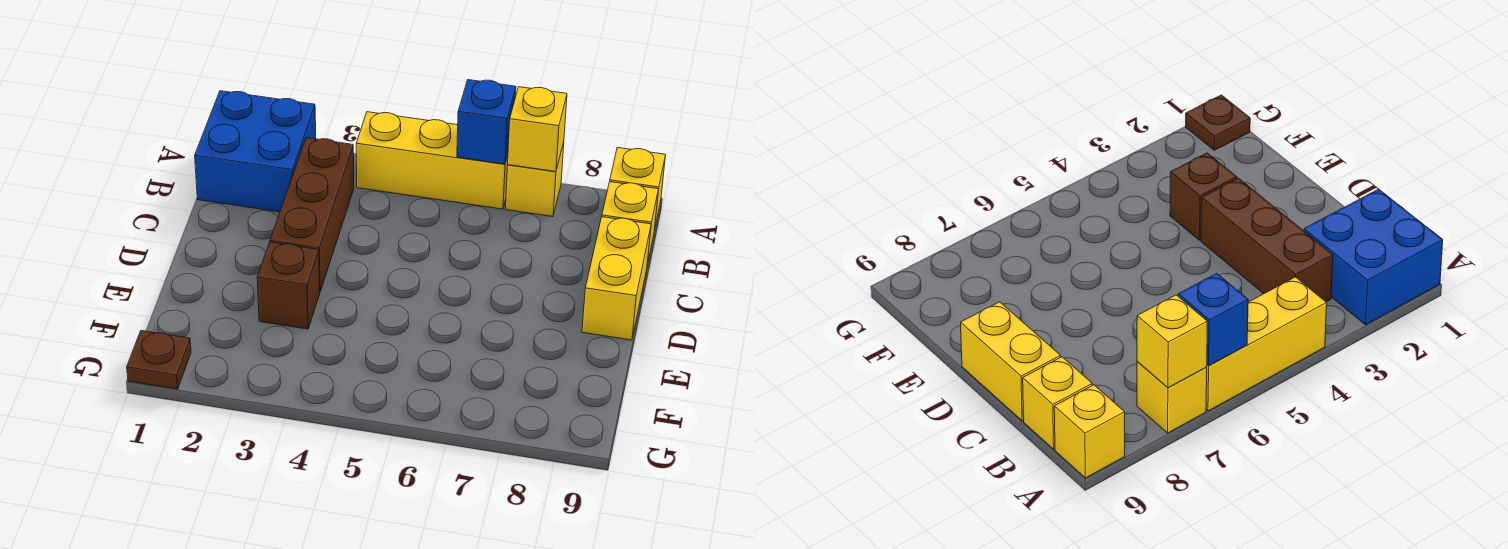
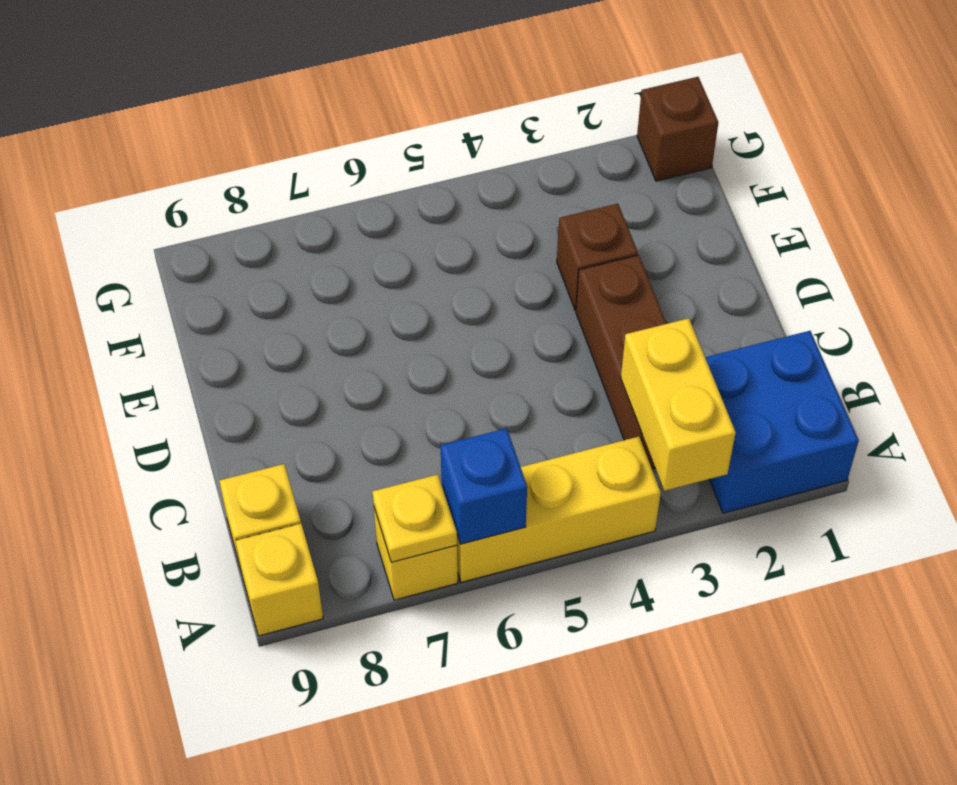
yellow brick A7 level 2 -> yellow plate A7 level 2
yellow brick C9:D9 level 1 -> yellow brick A3:B3 level 2
brown plate G1 level 1 -> brown brick G1 level 1

